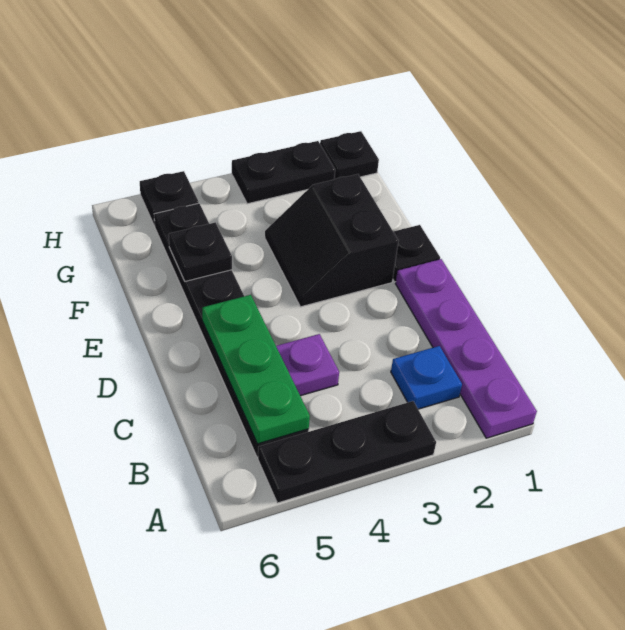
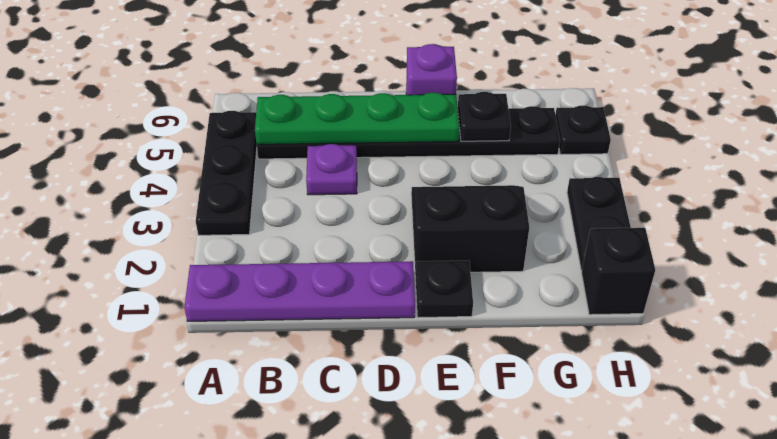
blue plate B2 level 1 -> none
green plate B5:D5 level 2 -> green plate B5:E5 level 2
none -> purple brick E6 level 1
black plate H1 level 1 -> black brick H1 level 1

